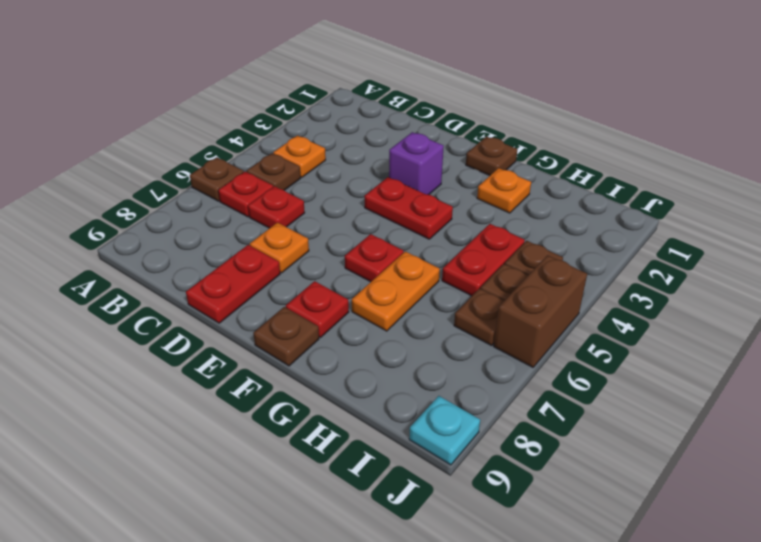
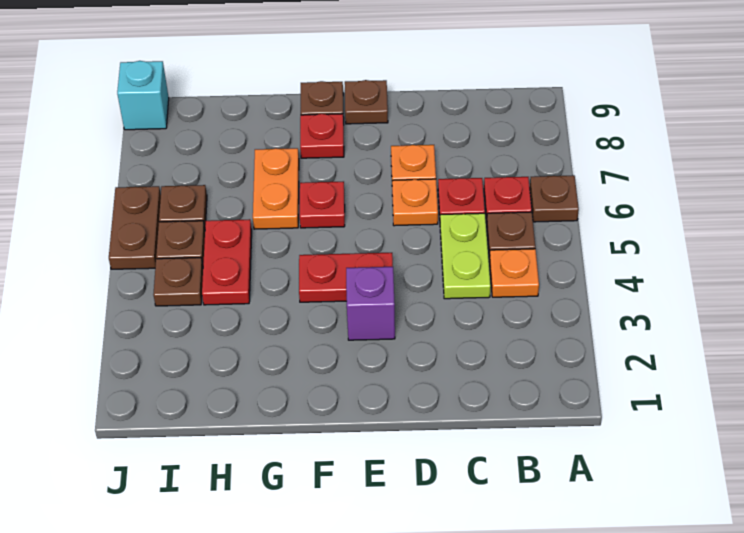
none -> lime plate C4:C5 level 1
red plate D8:D9 level 1 -> none
brown plate F1 level 1 -> brown plate E9 level 1
orange plate G2 level 1 -> orange plate D6 level 1
brown brick J5:J6 level 1 -> brown plate J5:J6 level 1
cyan plate J9 level 1 -> cyan brick J9 level 1

